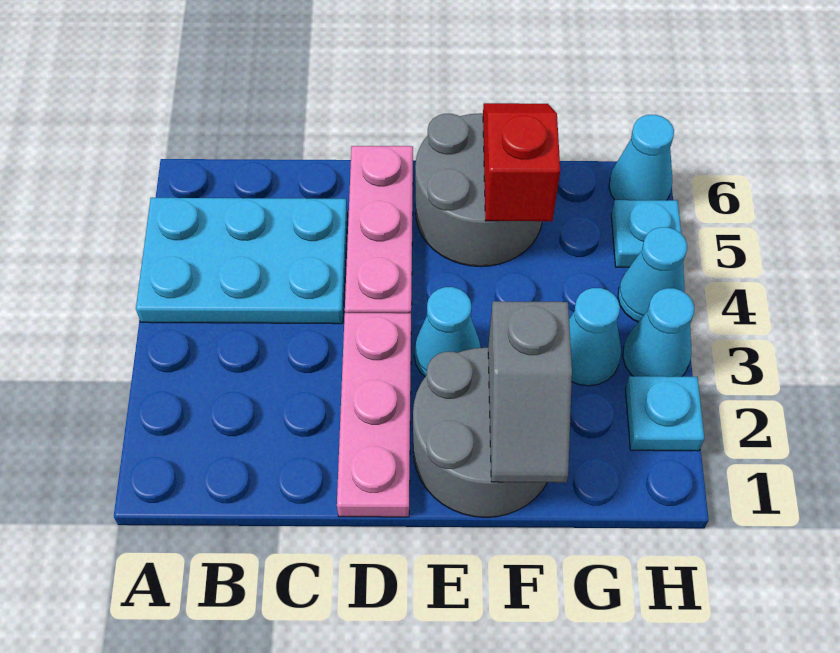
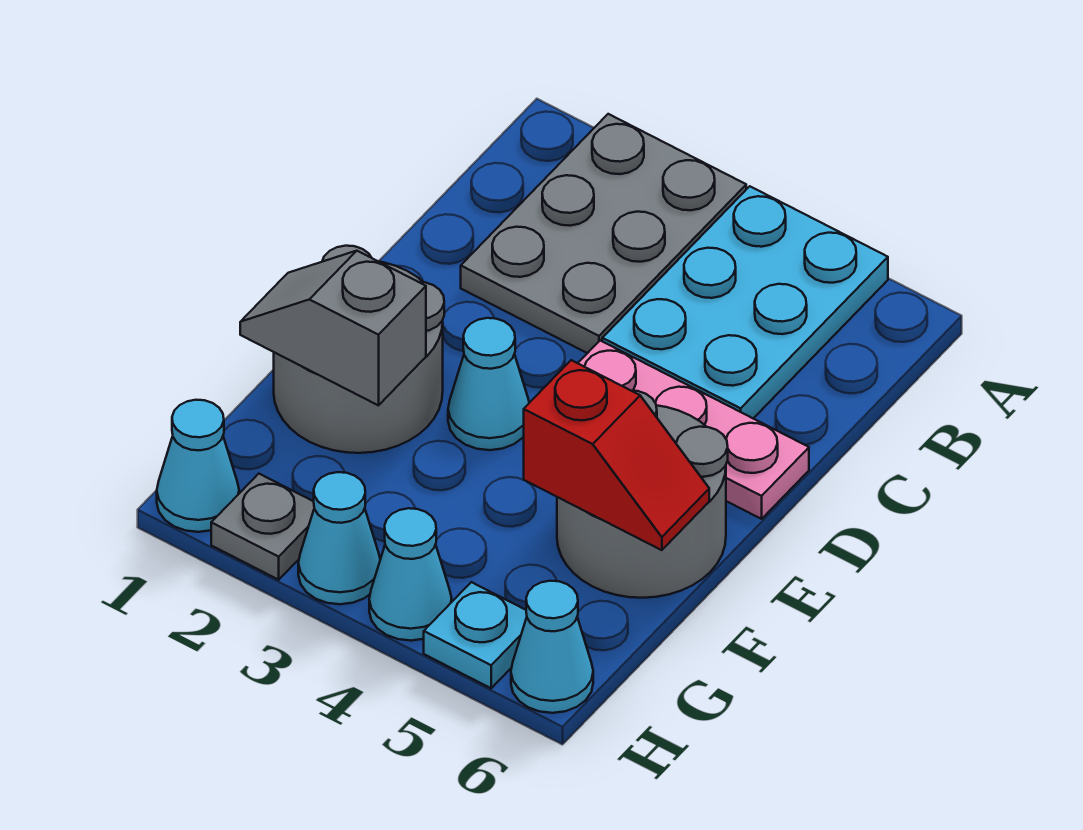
none -> grey plate A2:C3 level 1
pink plate D1:D3 level 1 -> none
cyan cone G3 level 1 -> cyan cone H1 level 1
cyan plate H2 level 1 -> grey plate H2 level 1

